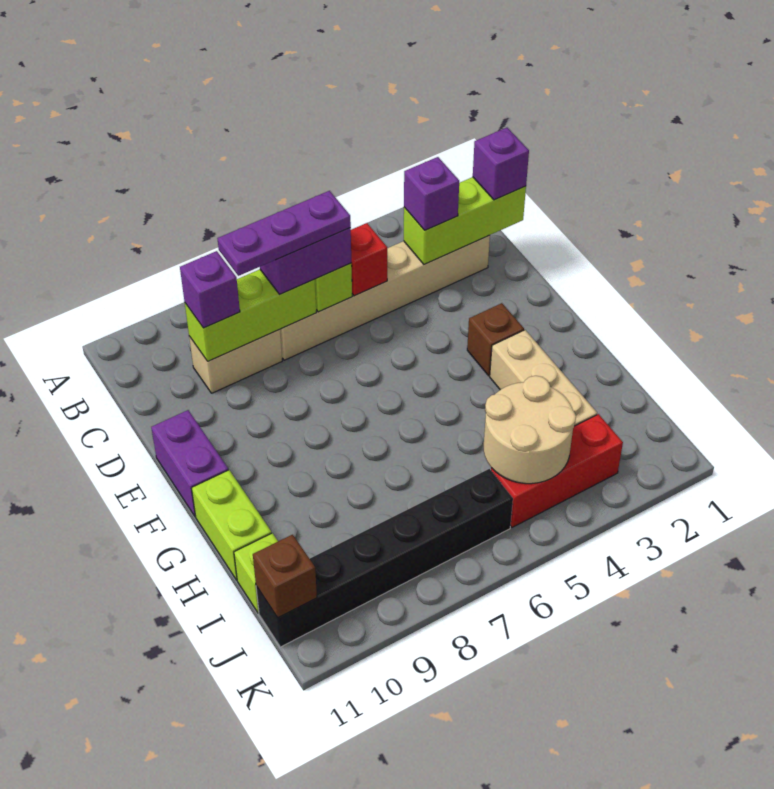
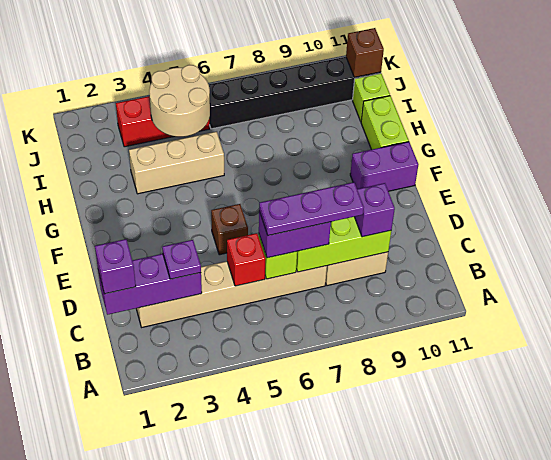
lime brick C1:C3 level 2 -> purple brick C1:C3 level 2
purple brick C3 level 3 -> purple plate C3 level 3
purple brick E11:F11 level 1 -> purple brick F10:F11 level 1
brown brick F3 level 1 -> brown brick E5 level 1
tan brick G3:I3 level 1 -> tan brick H3:H5 level 1

